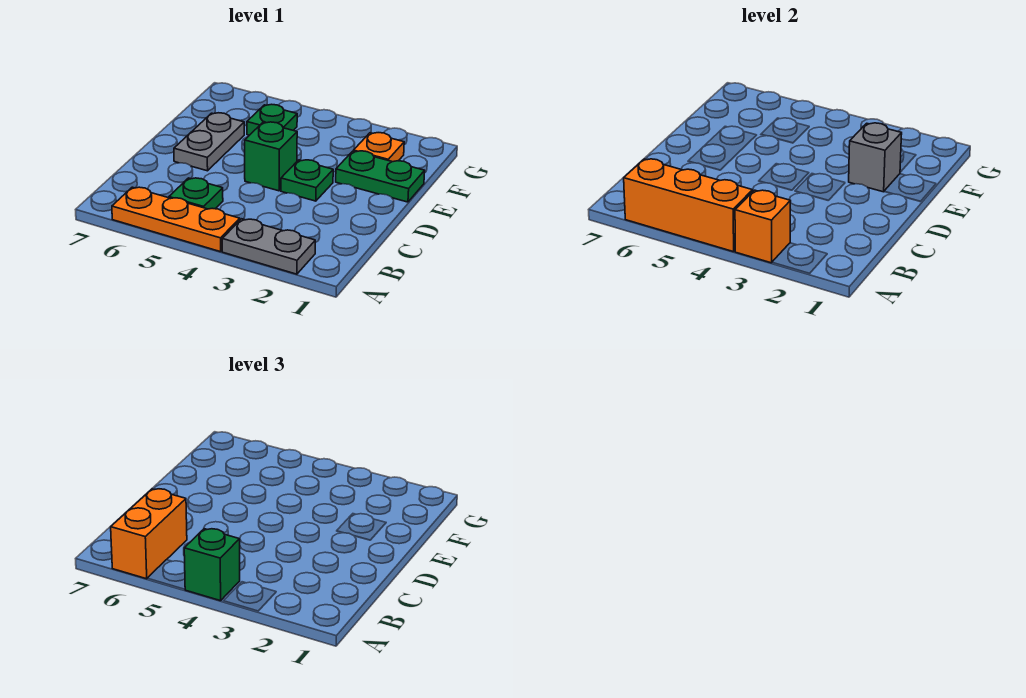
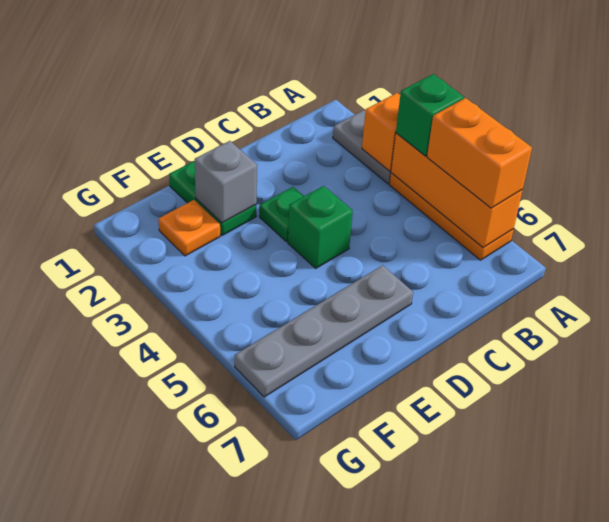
orange brick A6:B6 level 3 -> orange brick A5:A6 level 3
green plate B5 level 1 -> none
grey plate D6:E6 level 1 -> grey plate D6:G6 level 1
green plate F5 level 1 -> none

